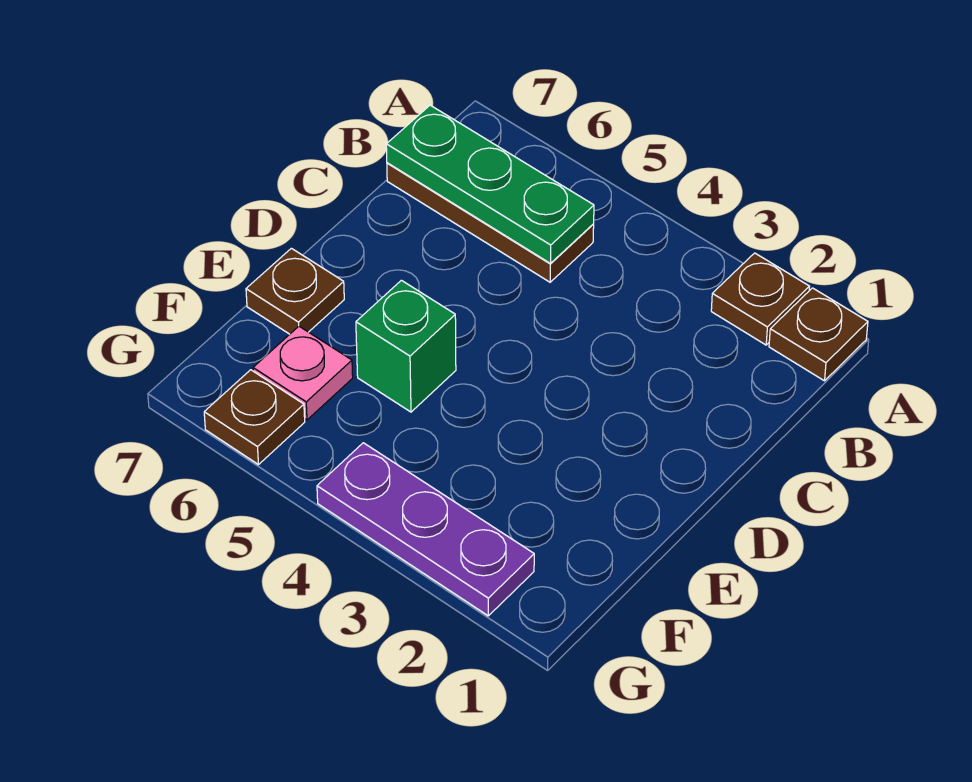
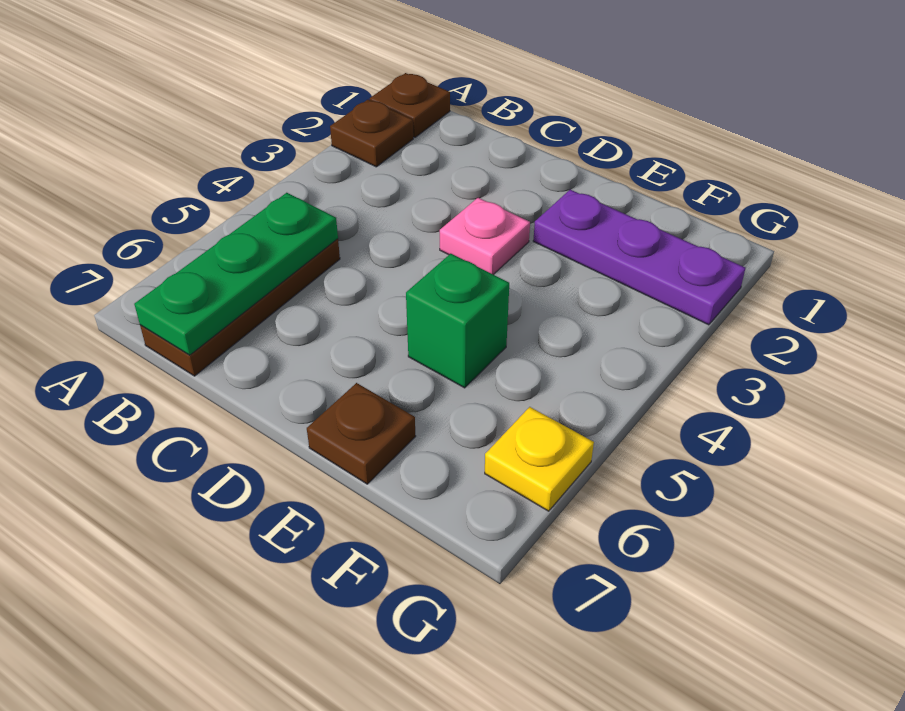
pink plate F6 level 1 -> pink plate D3 level 1
purple plate G2:G4 level 1 -> purple plate E2:G2 level 1
brown plate G6 level 1 -> yellow plate G6 level 1

